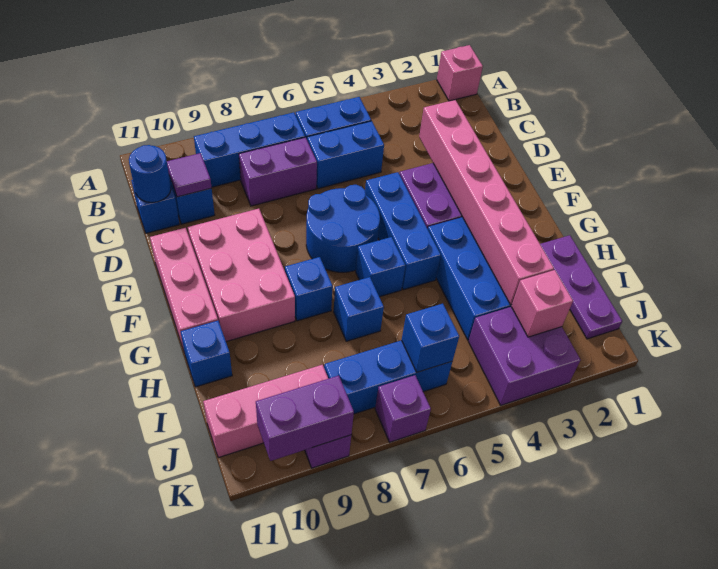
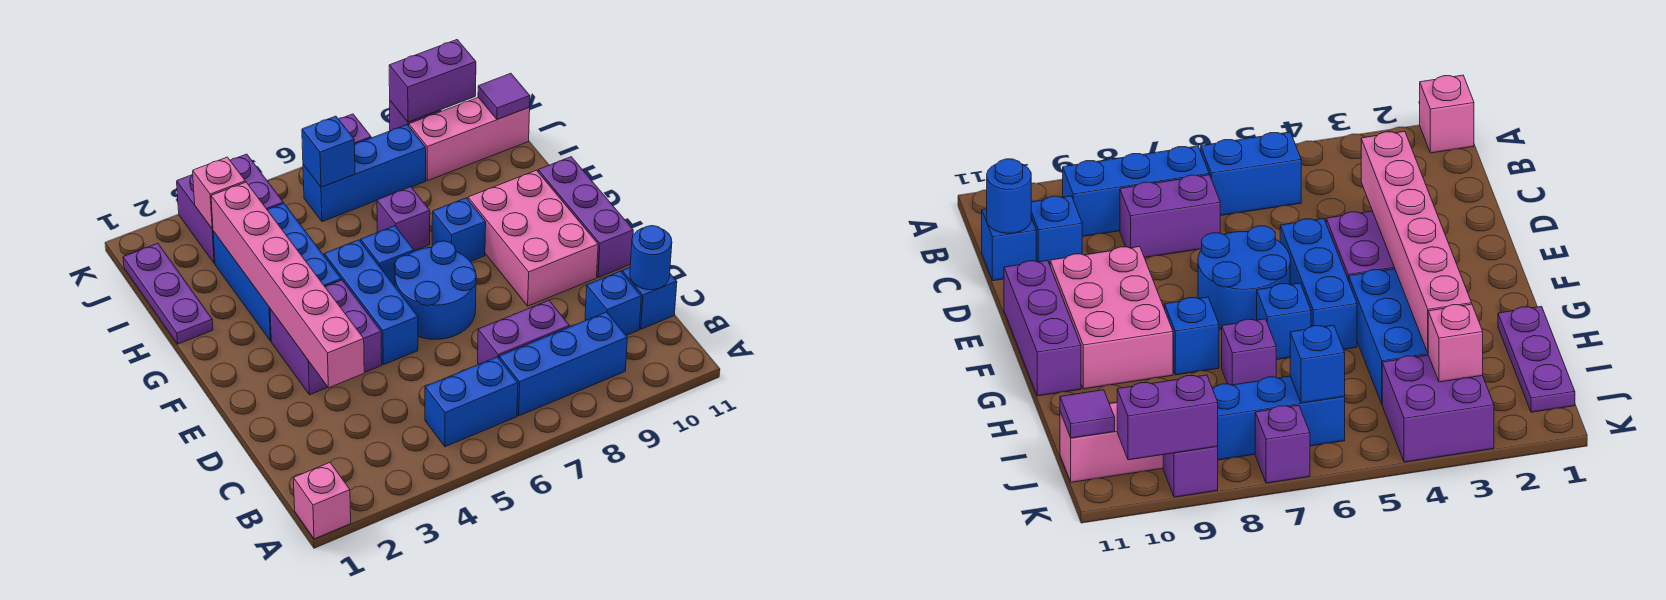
blue brick C5:C6 level 1 -> none
purple tile C10 level 2 -> purple tile J11 level 2
pink brick E11:G11 level 1 -> purple brick E11:G11 level 1
blue brick H7 level 1 -> purple brick H7 level 1
blue brick H11 level 1 -> none

